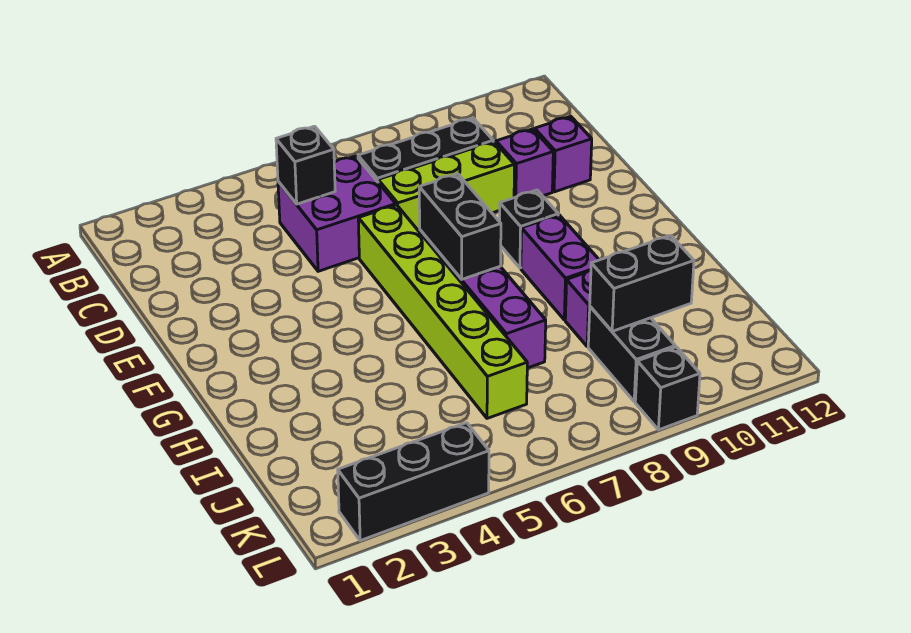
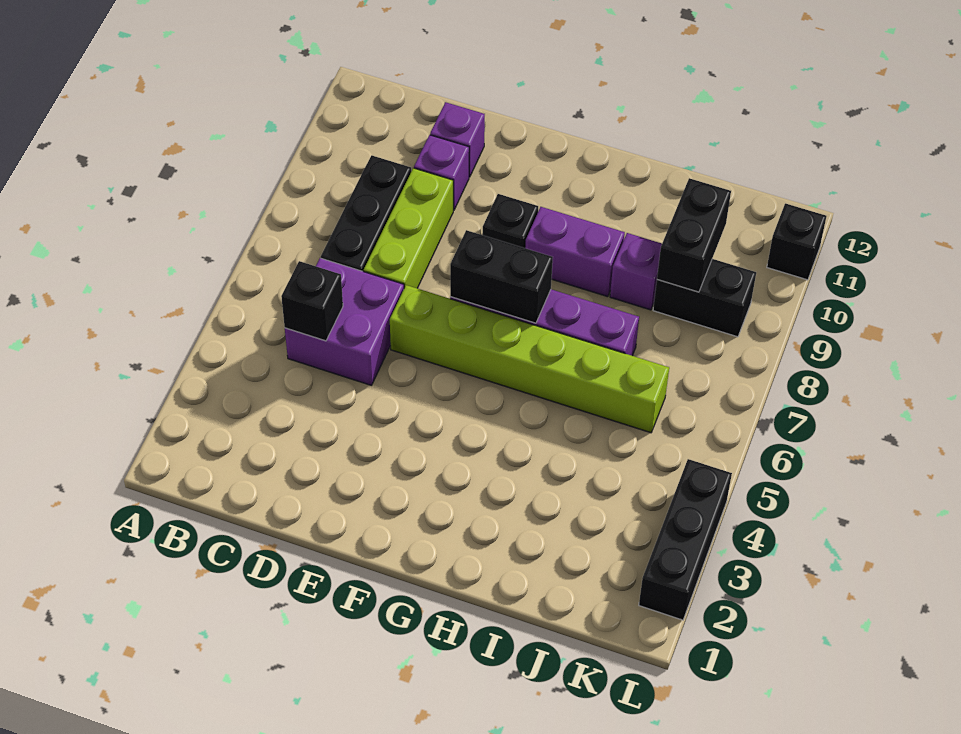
black brick L9 level 1 -> black brick L11 level 1

